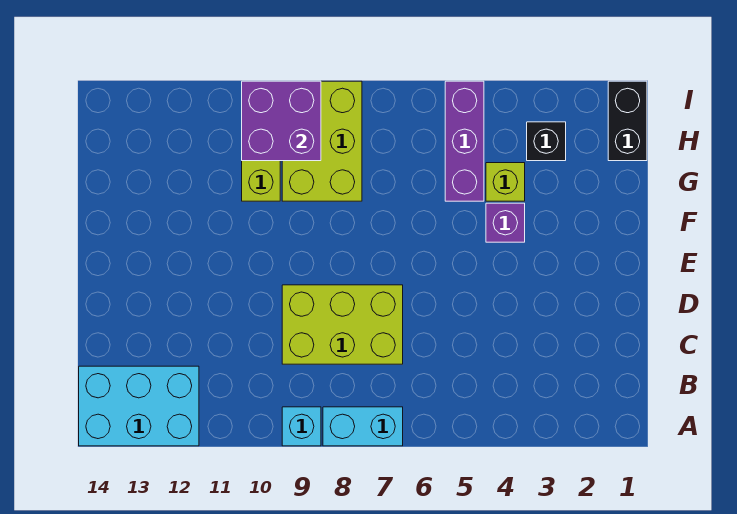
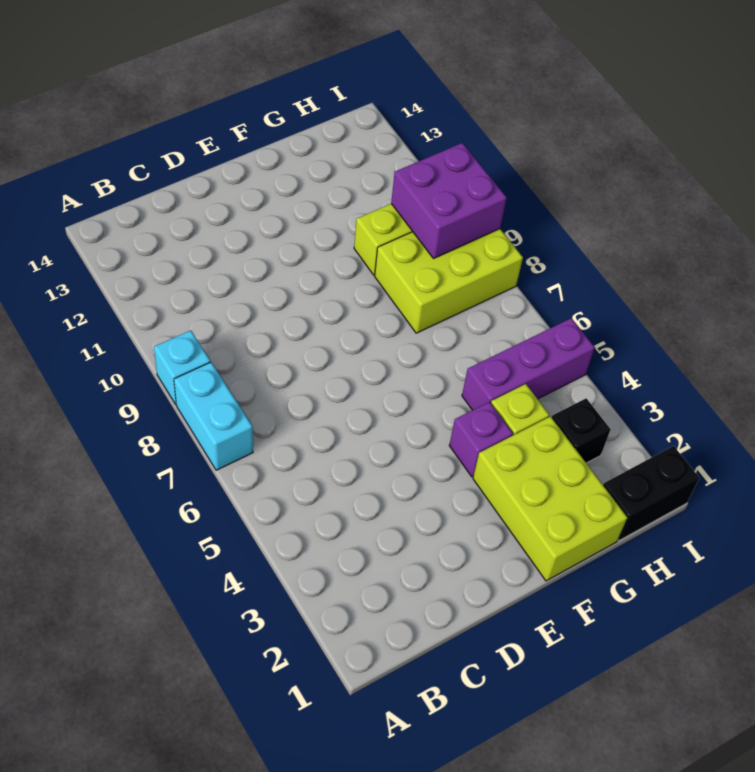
cyan brick A12:B14 level 1 -> none
lime brick C7:D9 level 1 -> lime brick F1:G3 level 1

